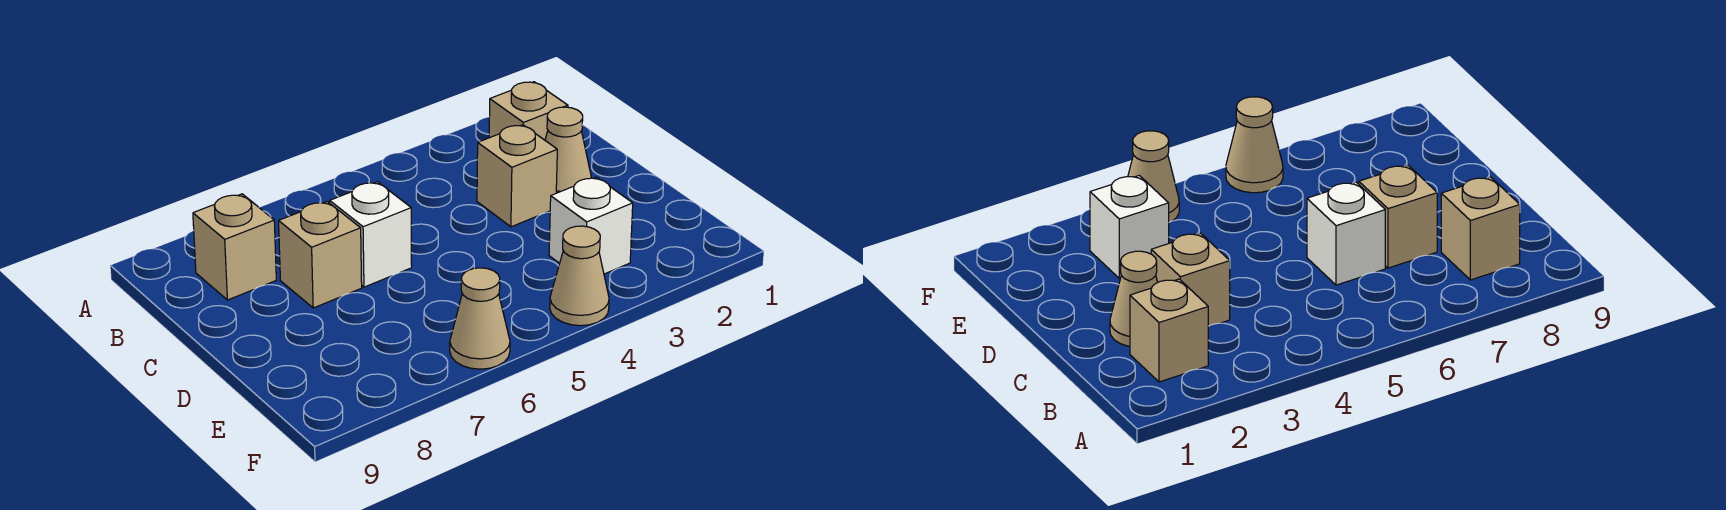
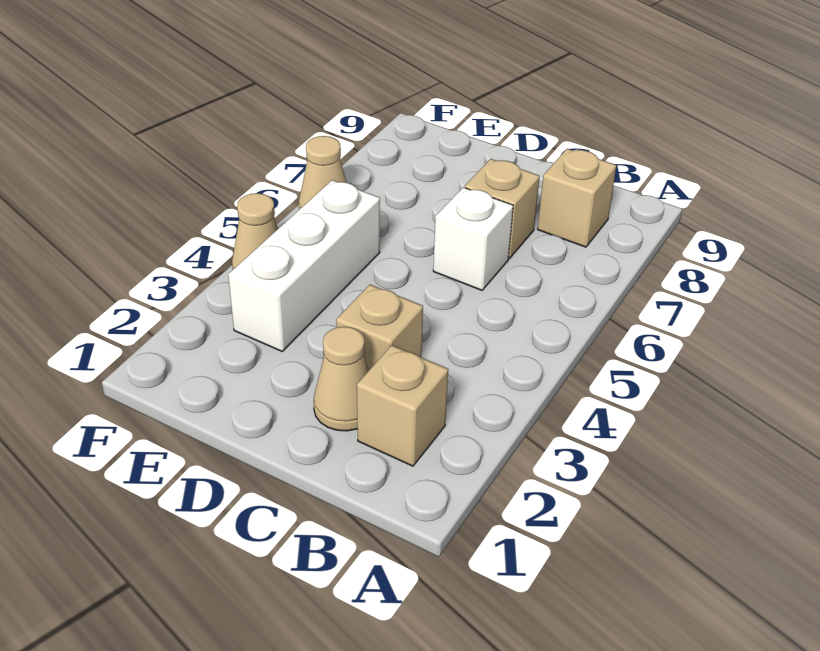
white brick E3 level 1 -> white brick E3:E5 level 1

